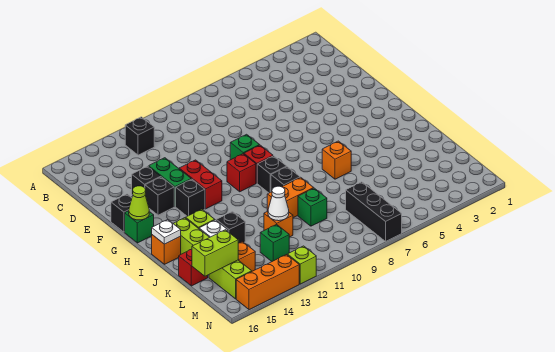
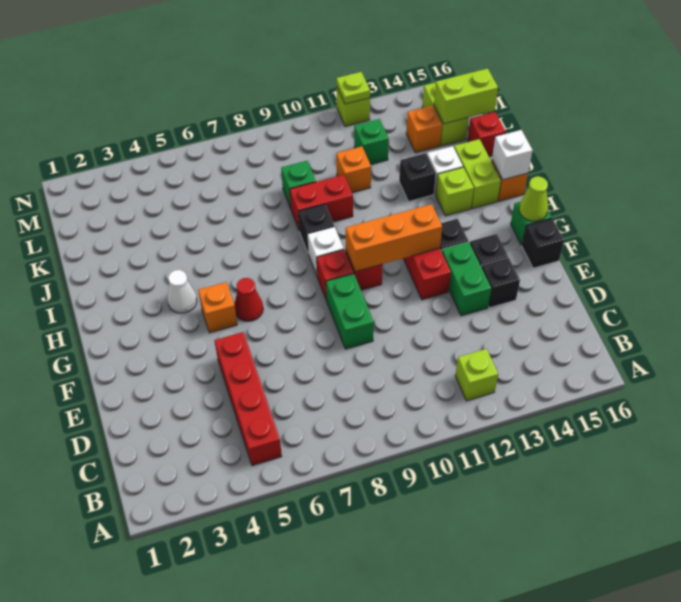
none -> red brick B5:E5 level 1
black brick B12 level 1 -> lime brick B12 level 1
green brick F9 level 1 -> green brick E9:F9 level 1
none -> red cone G6 level 1
black brick H9 level 1 -> white brick H9 level 1
orange brick I6 level 1 -> orange brick G5 level 1
white plate I16 level 2 -> white brick I16 level 2
orange brick J9:J10 level 1 -> red brick J9:J10 level 1
white cone K11 level 2 -> white cone H4 level 1
black brick L7:N7 level 1 -> none
none -> lime plate N12 level 2
orange brick N13:N15 level 1 -> orange brick G10:G12 level 2

